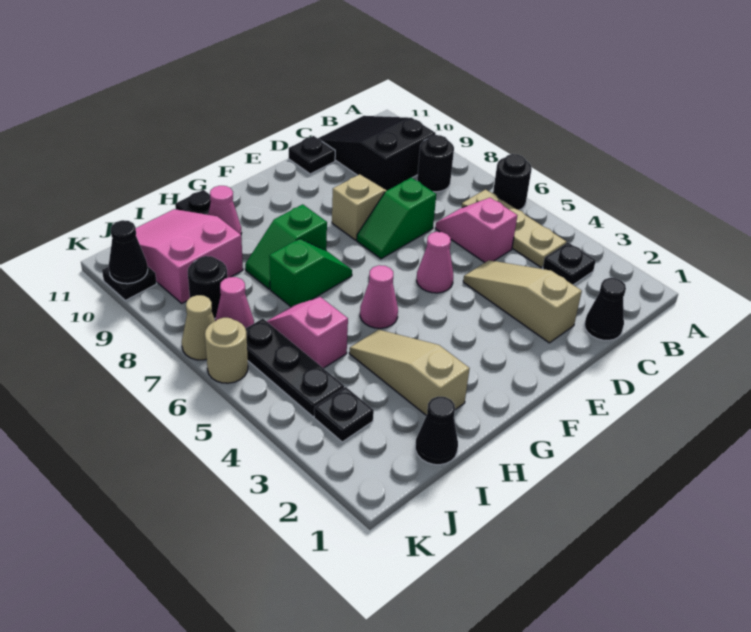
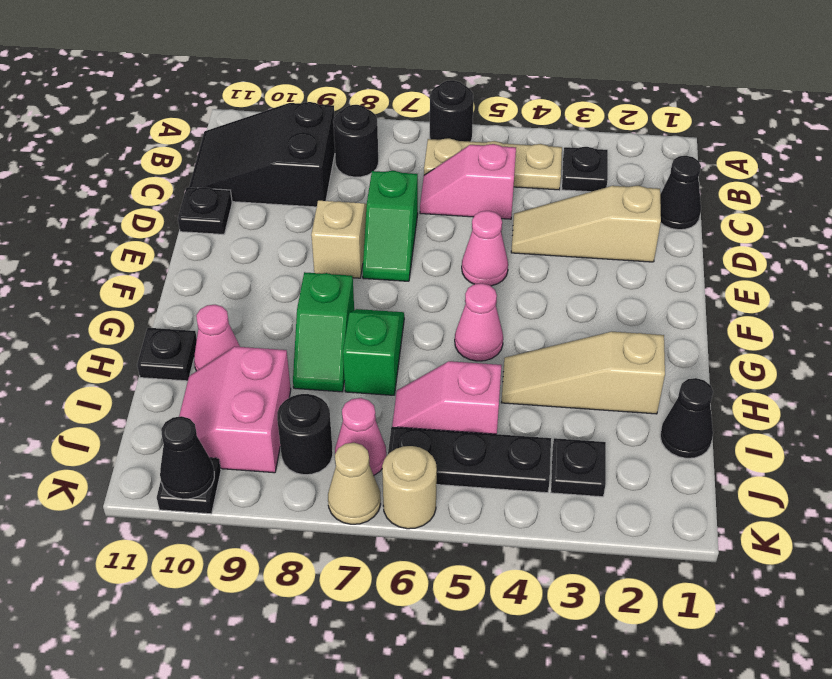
pink slope I9:J11 level 1 top 9 -> pink slope I9:J10 level 1 top 9

